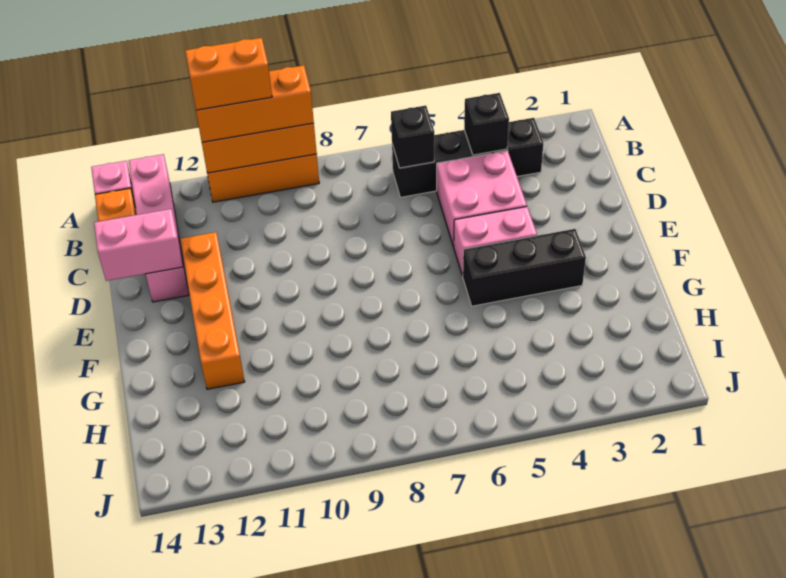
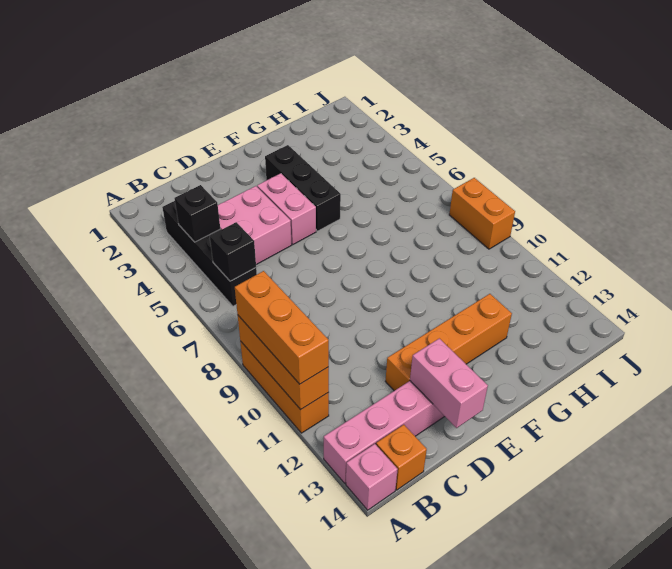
orange brick A10:A11 level 4 -> orange brick J8:J9 level 1

